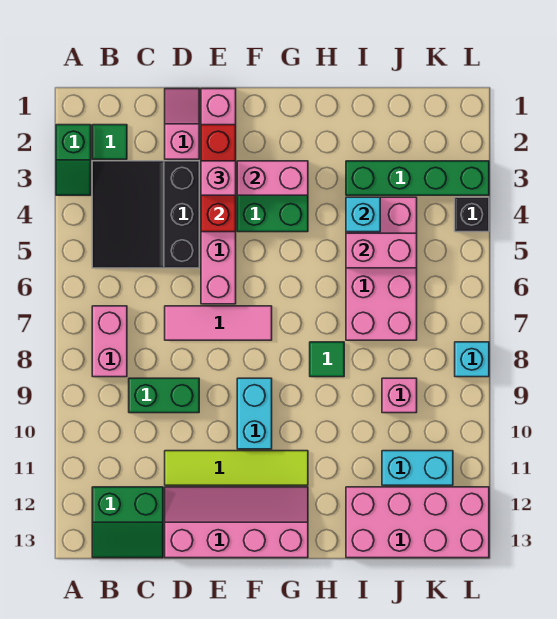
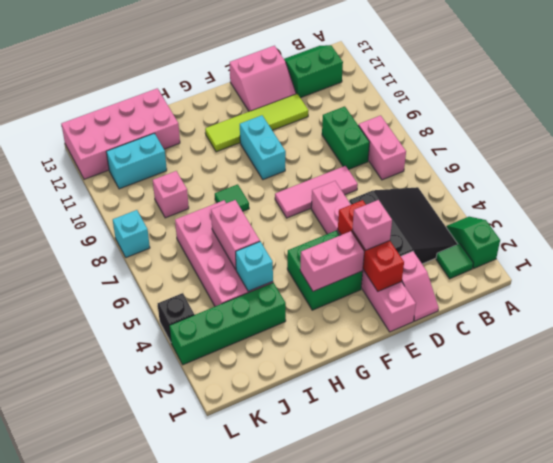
green brick C9:D9 level 1 -> green brick C8:C9 level 1
pink slope D12:G13 level 1 top 13 -> pink slope D12:E13 level 1 top 13
pink brick I5:J5 level 2 -> pink brick I5:I6 level 2

